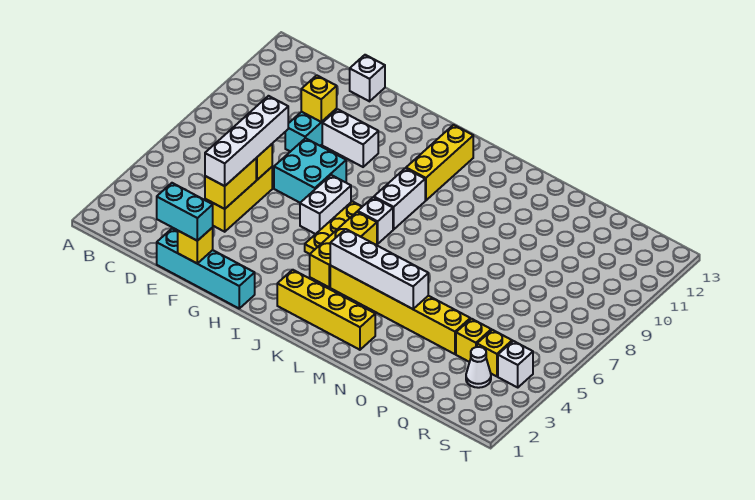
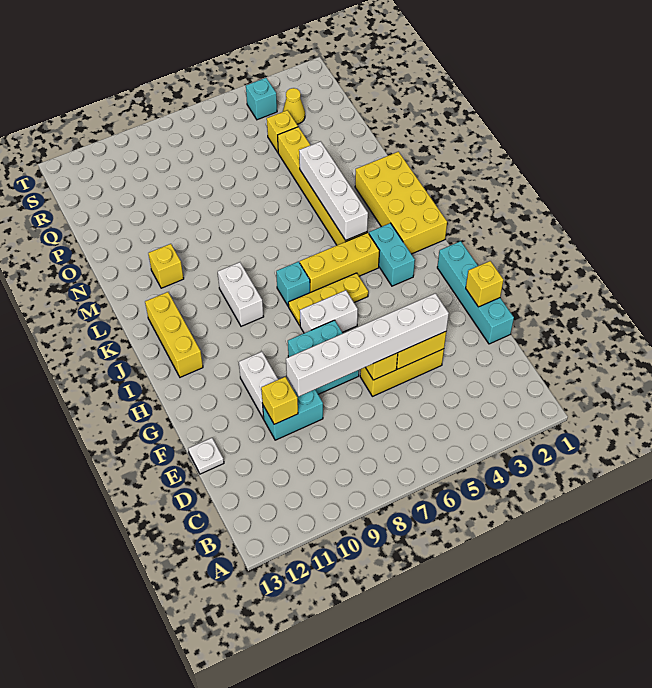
cyan brick E1:F1 level 3 -> cyan brick I3:J3 level 1
white brick E4:E7 level 3 -> white brick E4:E9 level 3
white brick E13 level 1 -> white plate E13 level 1
yellow brick J2:M2 level 1 -> yellow brick J1:M2 level 1
white brick J7 level 1 -> cyan brick J7 level 1
white brick J8:J9 level 1 -> white brick J9:K9 level 1
yellow brick J10:J12 level 1 -> yellow brick I12:K12 level 1
white cone R3 level 1 -> yellow cone R3 level 1
yellow brick R4 level 1 -> yellow brick M11 level 1
white brick S4 level 1 -> cyan brick S4 level 1

